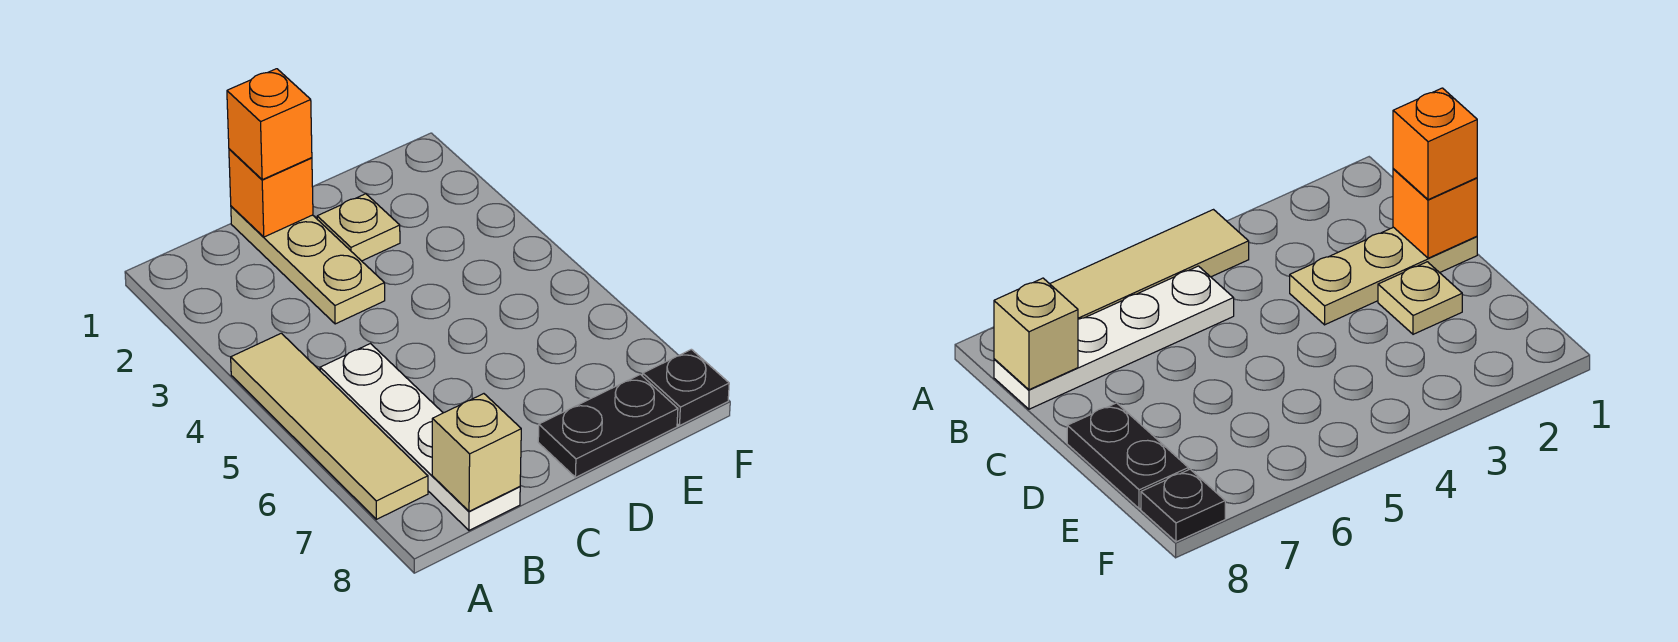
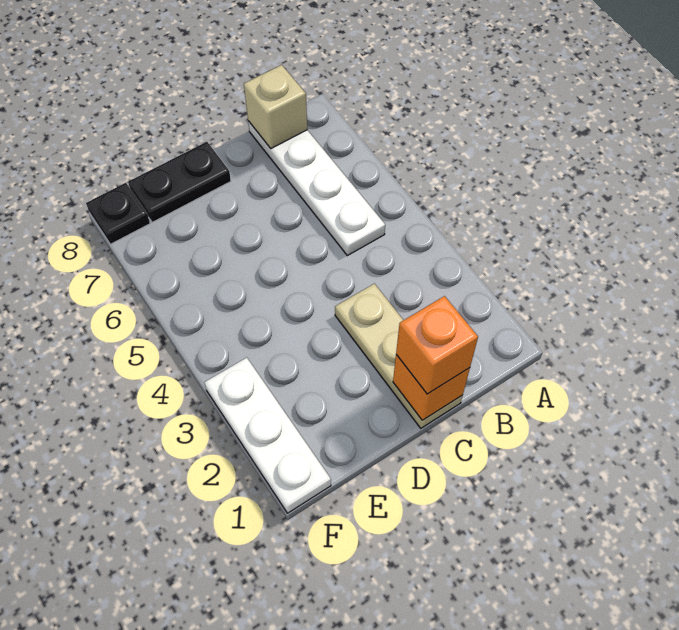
tan tile A4:A7 level 1 -> none
tan plate D2 level 1 -> none
none -> white plate F1:F3 level 1

